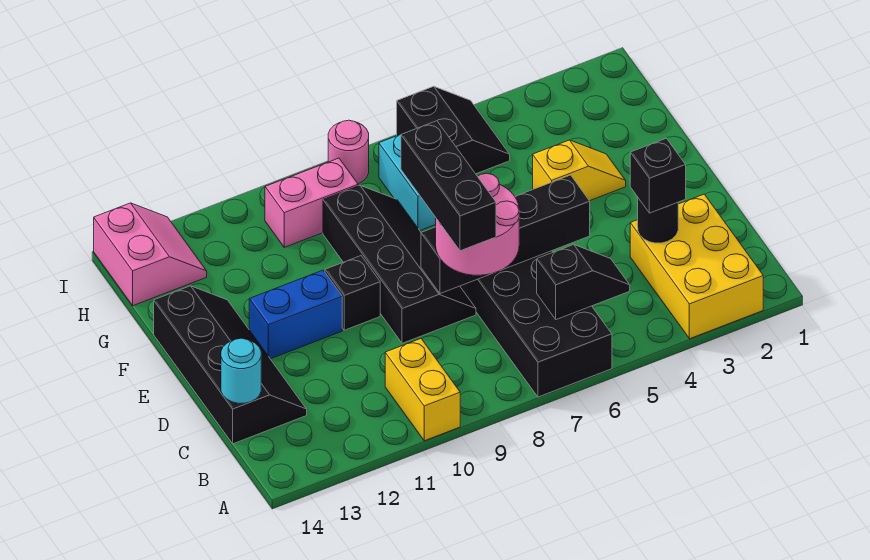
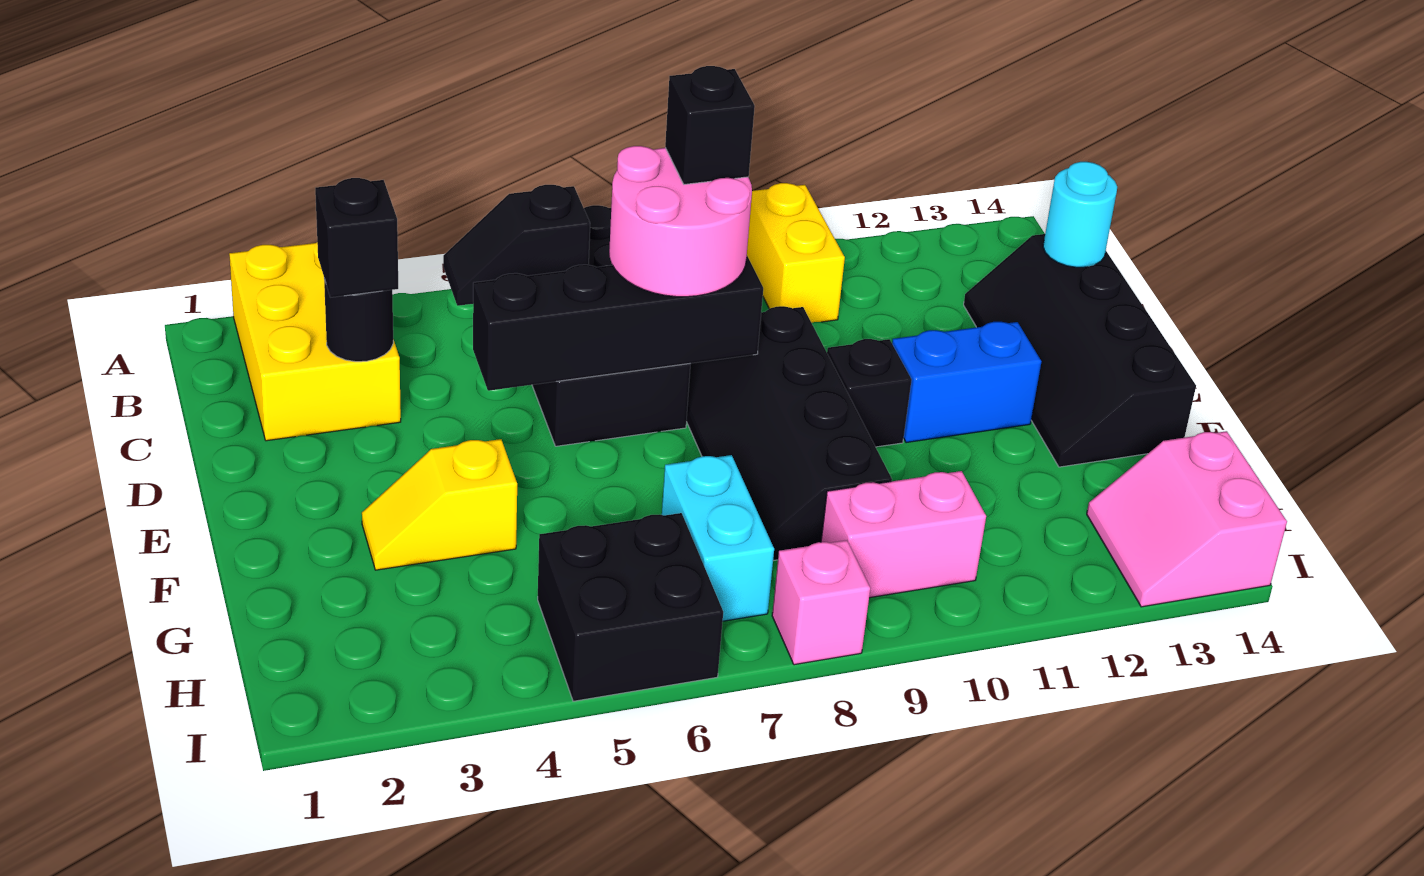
black brick C8:E8 level 4 -> black brick C8 level 4
black slope H5:I6 level 1 top 6 -> black brick H5:I6 level 1
pink round brick I8 level 1 -> pink brick I8 level 1

